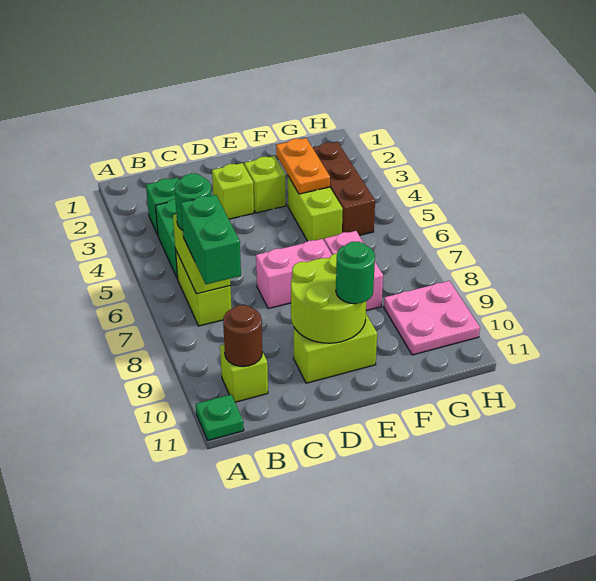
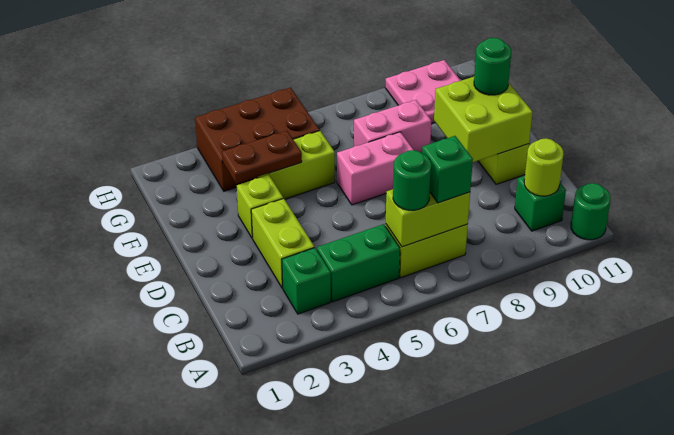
green plate A11 level 1 -> green round brick A11 level 1
green brick B7:B8 level 3 -> green brick B7 level 3
lime brick B10 level 1 -> green brick B10 level 1
brown round brick B10 level 2 -> lime round brick B10 level 2
lime brick D3 level 1 -> lime brick C3:D3 level 1
pink brick D7:E7 level 1 -> pink brick E6:E7 level 1
lime round brick D9:E10 level 2 -> lime brick D9:E10 level 2
orange plate F3:F4 level 2 -> brown plate F3:F4 level 2
brown brick G3:G5 level 1 -> brown brick G3:H5 level 1

